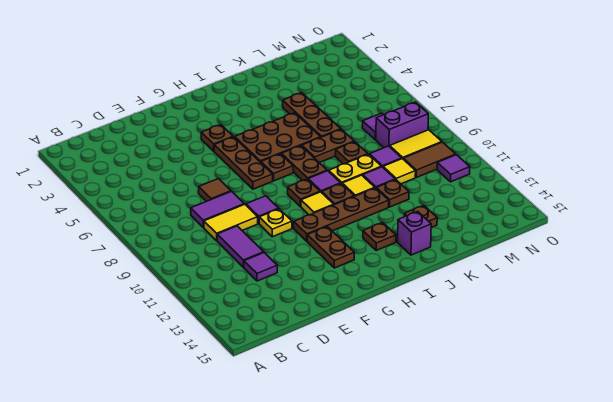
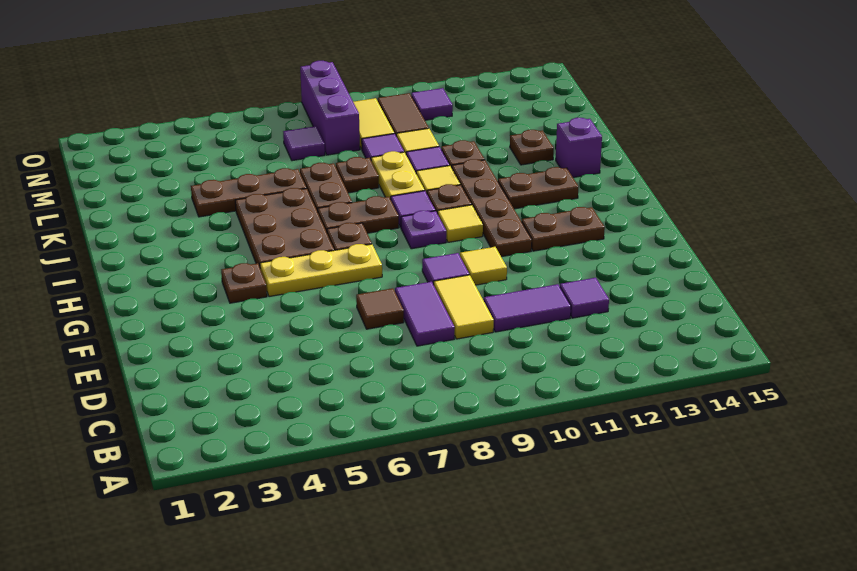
yellow plate F10 level 1 -> yellow tile F10 level 1
brown plate G5:G7 level 1 -> yellow plate G5:G7 level 1
brown plate H9 level 1 -> purple plate H9 level 1
brown plate I13 level 1 -> brown plate I12:I13 level 1
purple brick M8:N8 level 1 -> purple brick M8:O8 level 1

